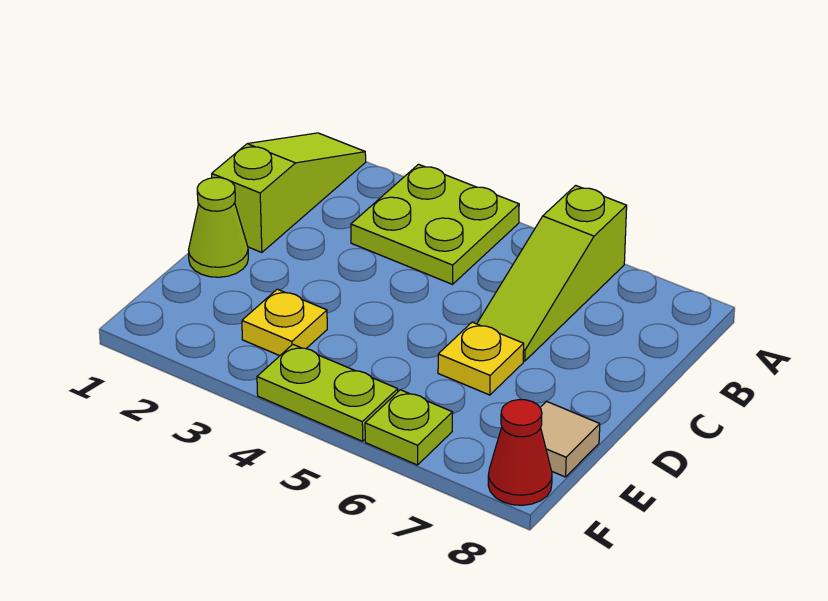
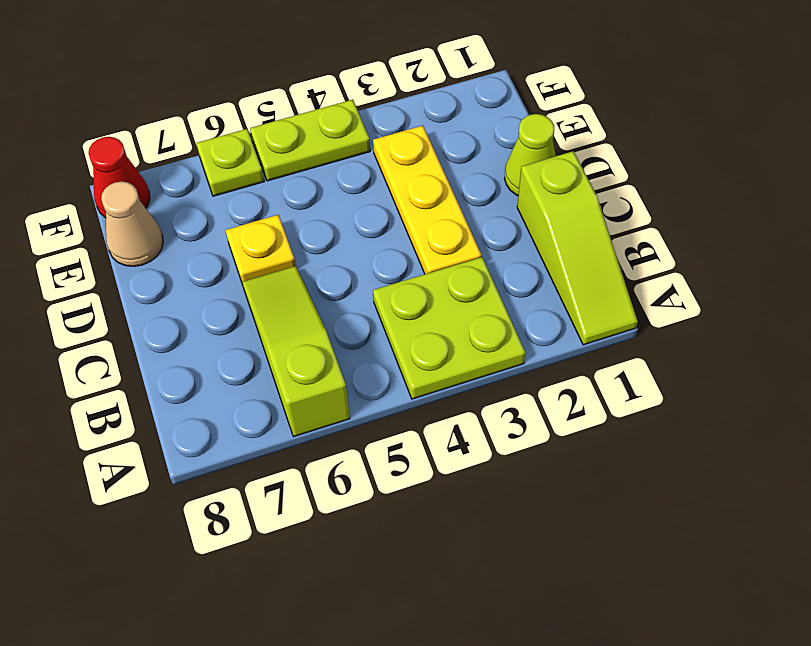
yellow plate E3 level 1 -> yellow plate C3:E3 level 1
tan tile E8 level 1 -> tan cone E8 level 1

